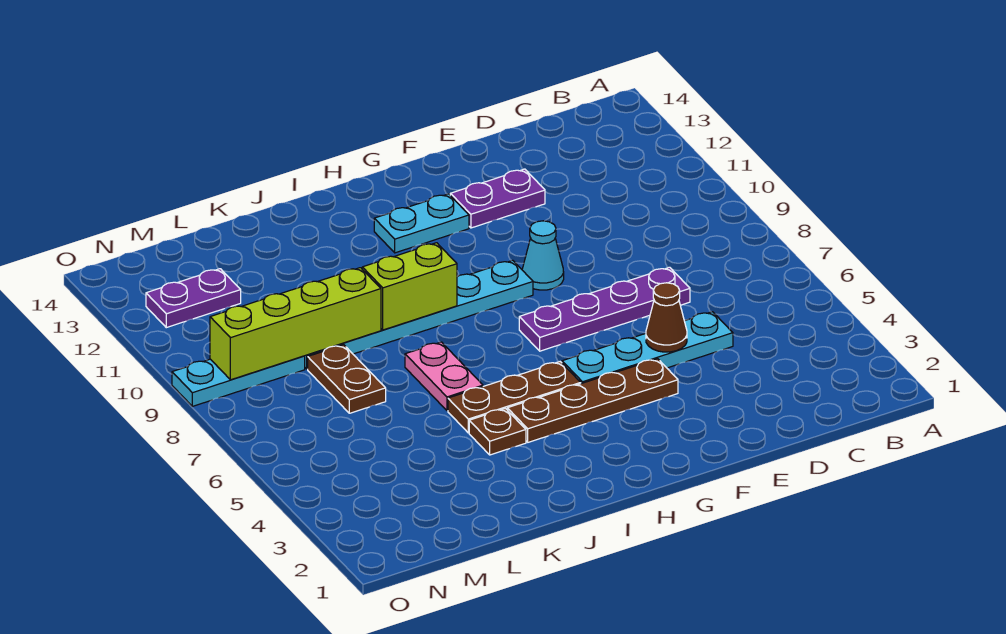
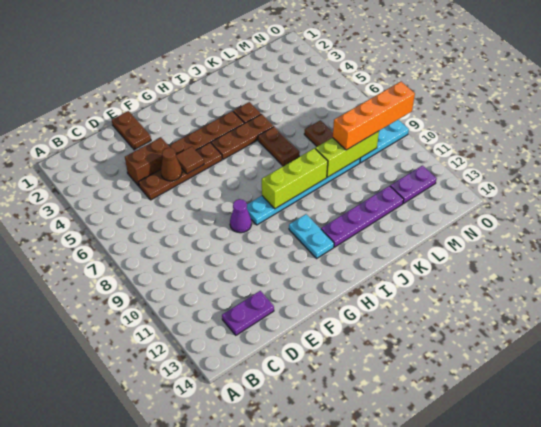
none -> brown brick D4:E4 level 1
cyan plate D5:G5 level 1 -> brown plate D5:G5 level 1
purple plate D7:G7 level 1 -> purple plate I12:L12 level 1
none -> brown plate E1:E2 level 1
purple plate E12:F12 level 1 -> purple plate C13:D13 level 1
none -> brown tile F5 level 2
cyan cone F9 level 1 -> purple cone F9 level 1
cyan plate G12:H12 level 1 -> cyan plate H11:H12 level 1
lime brick I9:J9 level 2 -> lime brick H9:J9 level 2
pink plate J6:J7 level 1 -> brown plate J6:J7 level 1
lime brick K9:N9 level 2 -> lime brick K9:M9 level 2
none -> orange brick L9:O9 level 3

